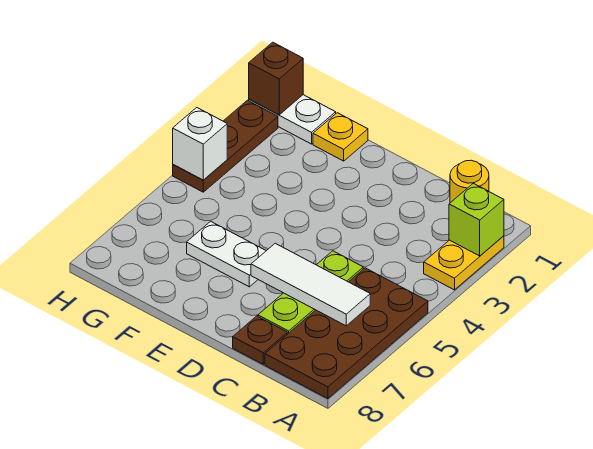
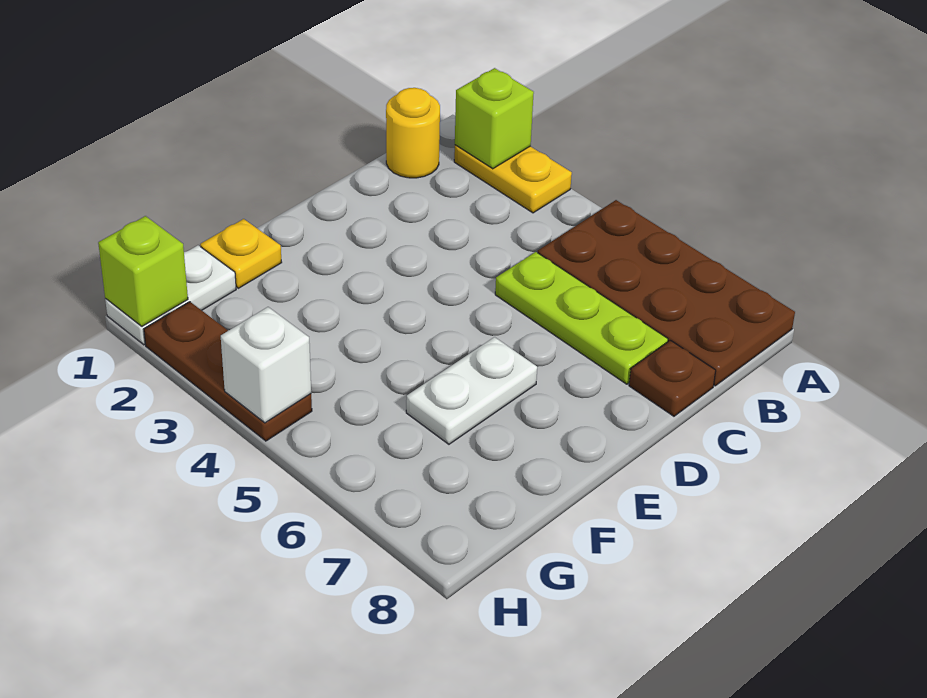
white tile B6:D6 level 2 -> none
brown brick H1 level 2 -> lime brick H1 level 2

